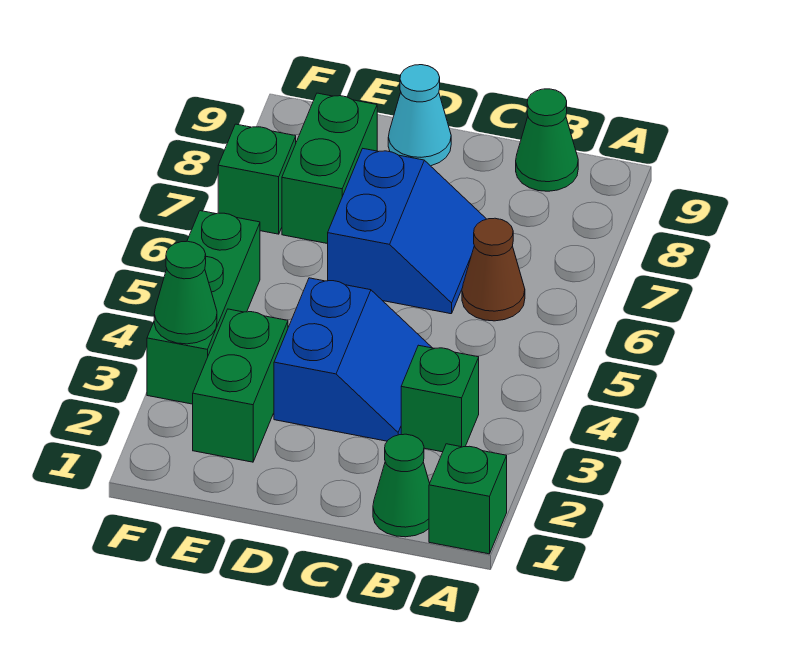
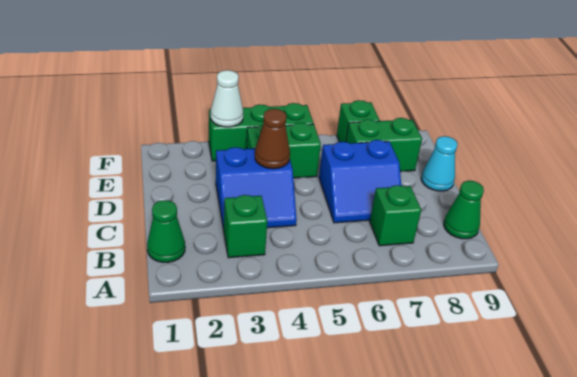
green brick A1 level 1 -> green brick B7 level 1
brown cone B6 level 1 -> brown cone D4 level 2
green brick E2:E3 level 1 -> green brick E4:E5 level 1
green cone F3 level 2 -> white cone F3 level 2

